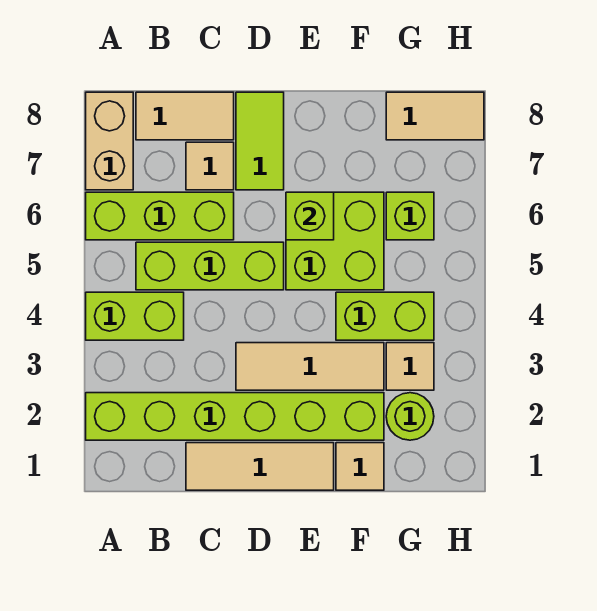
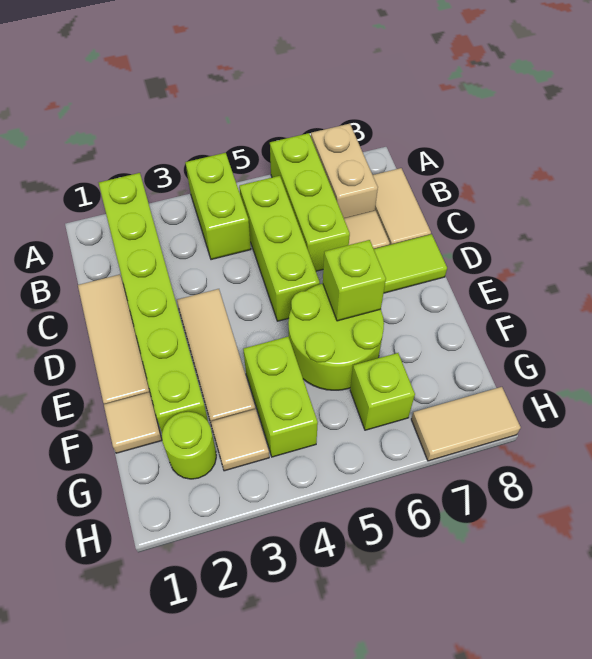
tan brick A7:A8 level 1 -> tan brick A7:B7 level 1
lime brick E5:F6 level 1 -> lime round brick E5:F6 level 1
tan tile G8:H8 level 1 -> tan tile H7:H8 level 1

